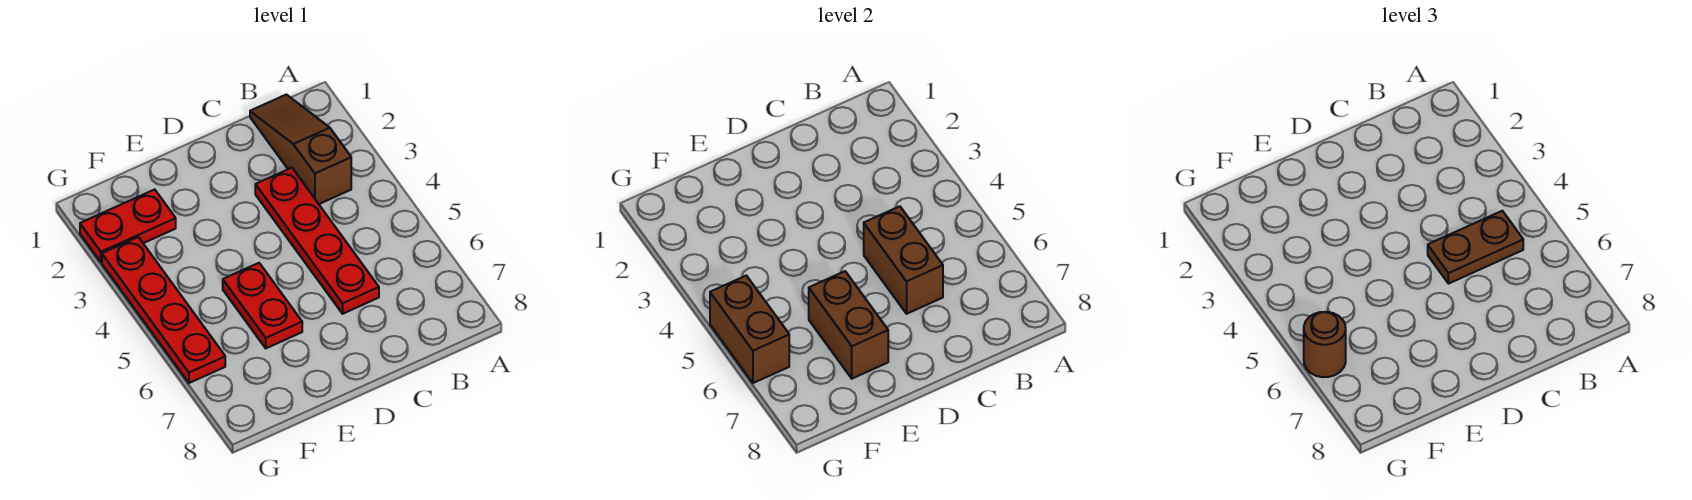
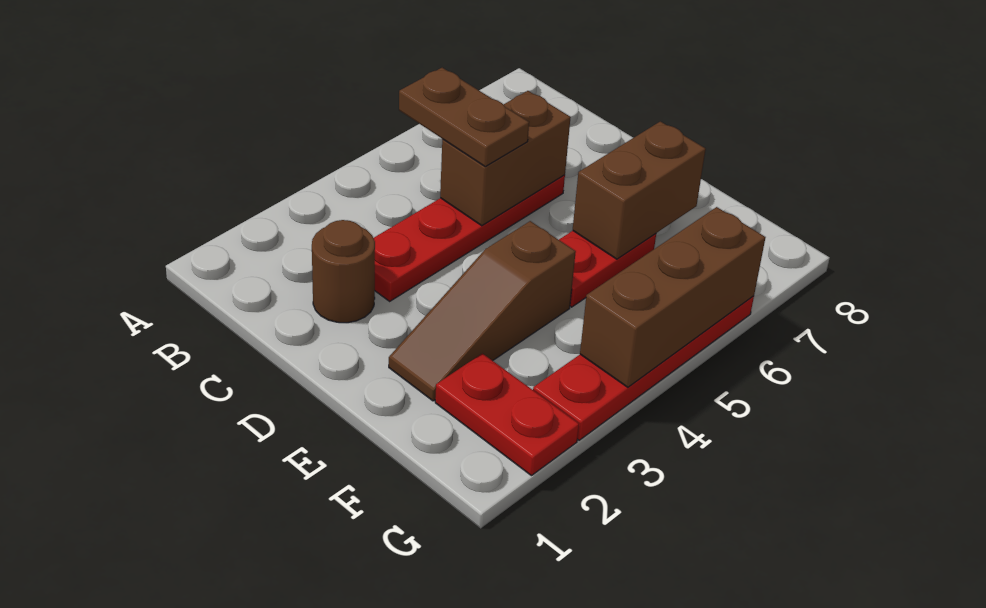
brown slope B1:B3 level 1 top 3 -> brown slope E2:E4 level 1 top 4
brown brick G5:G6 level 2 -> brown brick G4:G6 level 2
brown round brick G6 level 3 -> brown round brick C2 level 1

